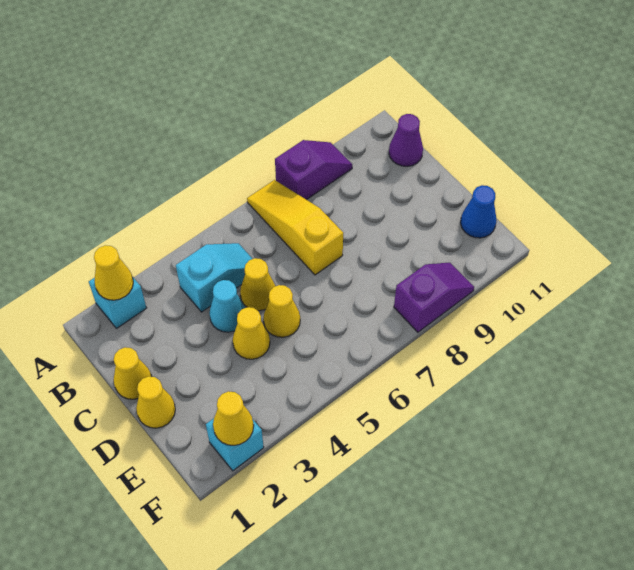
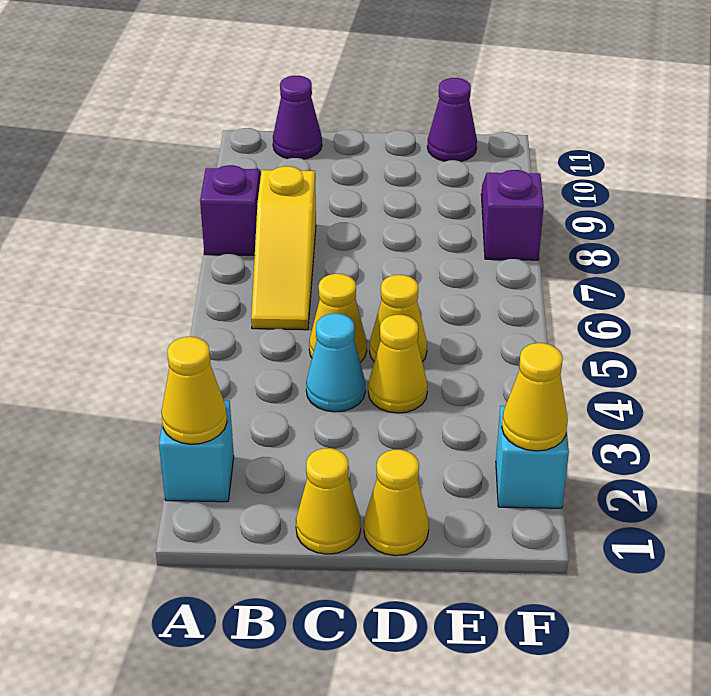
yellow slope A7:C7 level 1 top C -> yellow slope B6:B8 level 1 top 8
cyan slope B4:B5 level 1 top 4 -> none
blue cone E11 level 1 -> purple cone E11 level 1

